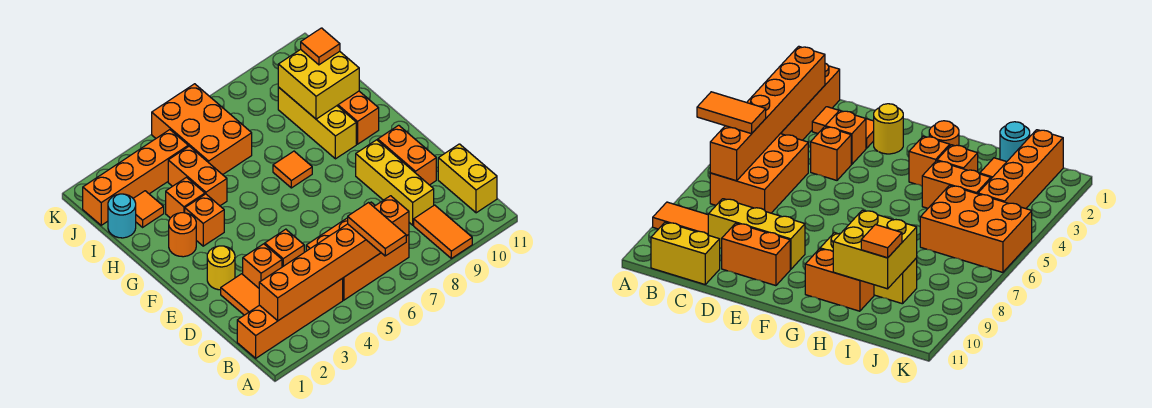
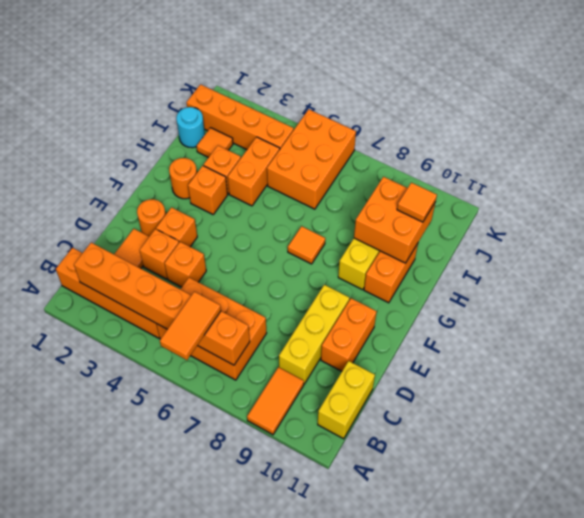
yellow round brick E2 level 1 -> orange round brick E2 level 1
none -> orange brick E3 level 1
yellow brick H9:I10 level 2 -> orange brick H9:I10 level 2

